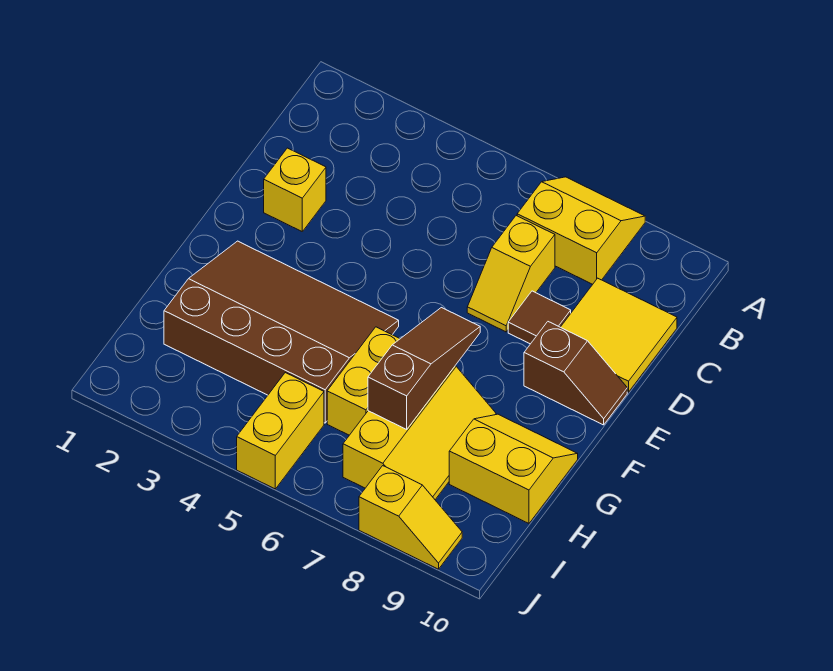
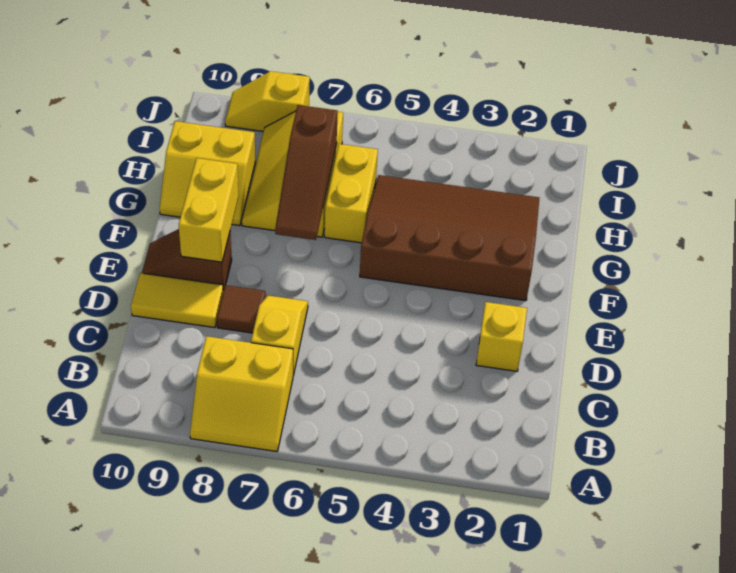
yellow tile C9:D10 level 1 -> yellow tile D9:D10 level 1
brown slope F2:H5 level 1 top H -> brown slope F2:H5 level 1 top F
yellow brick I5:J5 level 1 -> yellow brick E9:F9 level 2

